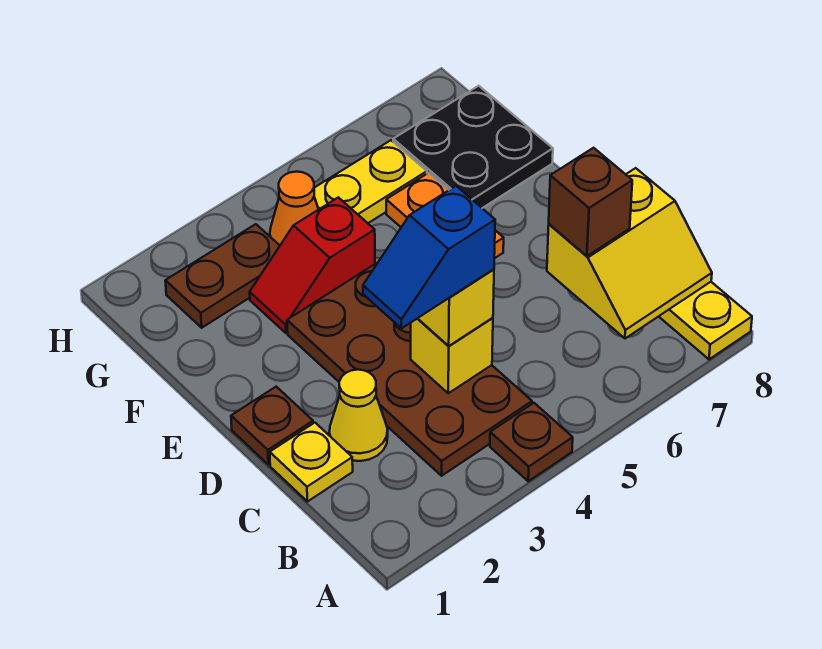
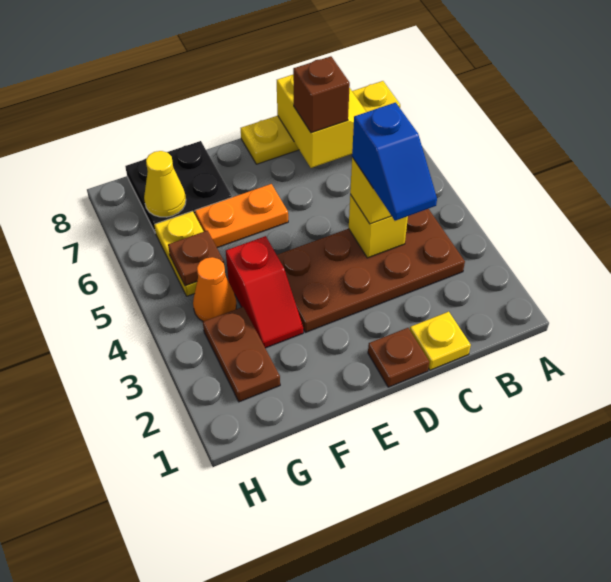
brown plate A4 level 1 -> brown plate G5 level 2
yellow cone C2 level 1 -> yellow cone G7 level 2

